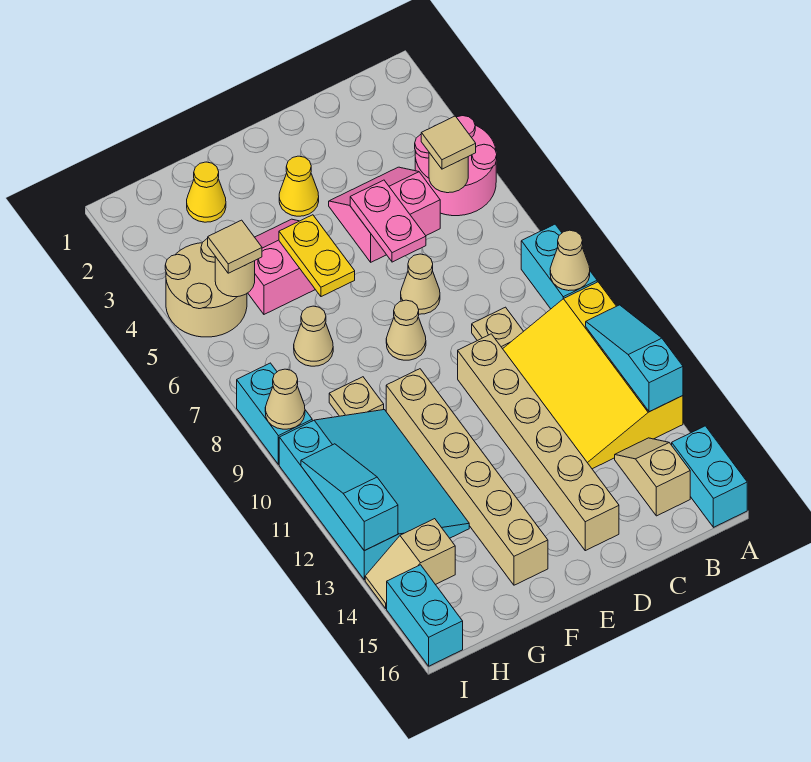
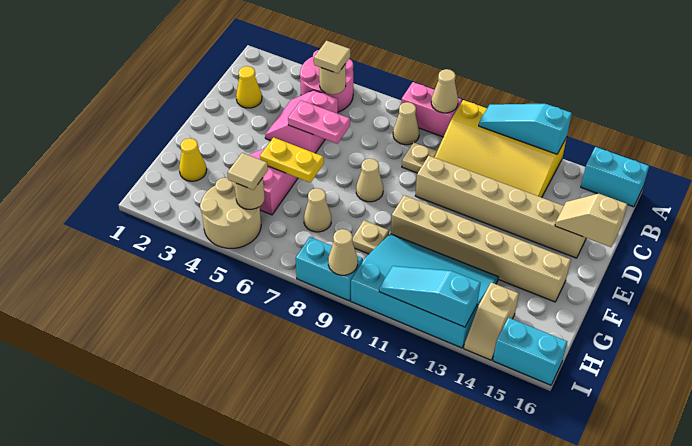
cyan brick A8:A9 level 1 -> pink brick A8:A9 level 1
tan slope B14:B15 level 1 top 15 -> tan slope D15:D16 level 2 top 16
tan cone D7 level 1 -> tan cone B8 level 1
yellow cone E3 level 1 -> yellow cone C2 level 1

